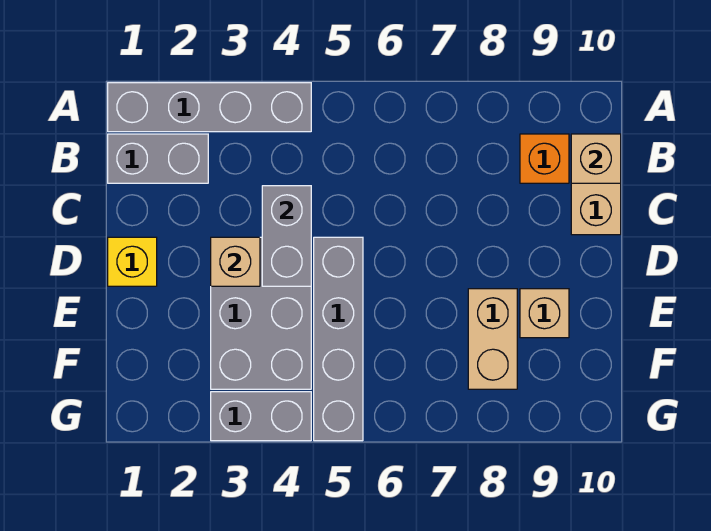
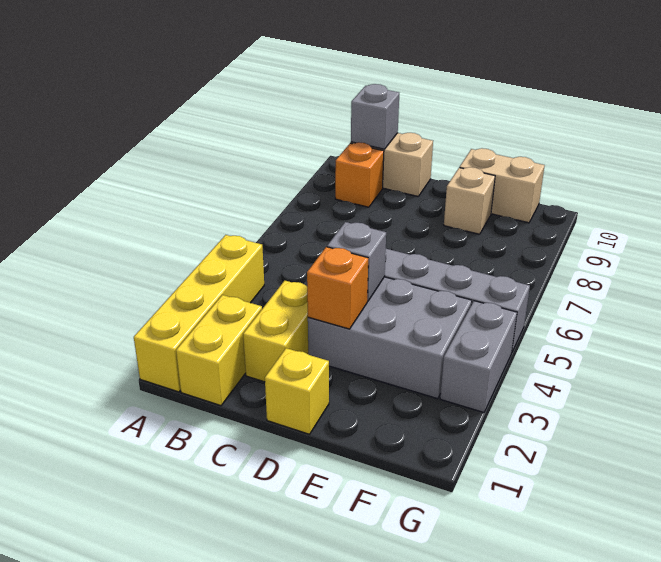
grey brick A1:A4 level 1 -> yellow brick A1:A4 level 1
grey brick B1:B2 level 1 -> yellow brick B1:B2 level 1
tan brick B10 level 2 -> grey brick B10 level 2
none -> yellow brick C2:C3 level 1
grey brick C4:D4 level 2 -> grey brick D4 level 2
tan brick D3 level 2 -> orange brick D3 level 2
tan brick E8:F8 level 1 -> tan brick E10:F10 level 1

